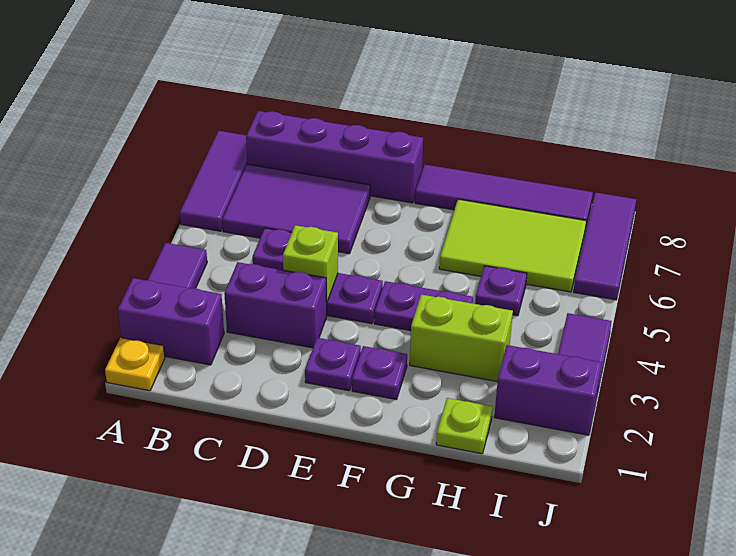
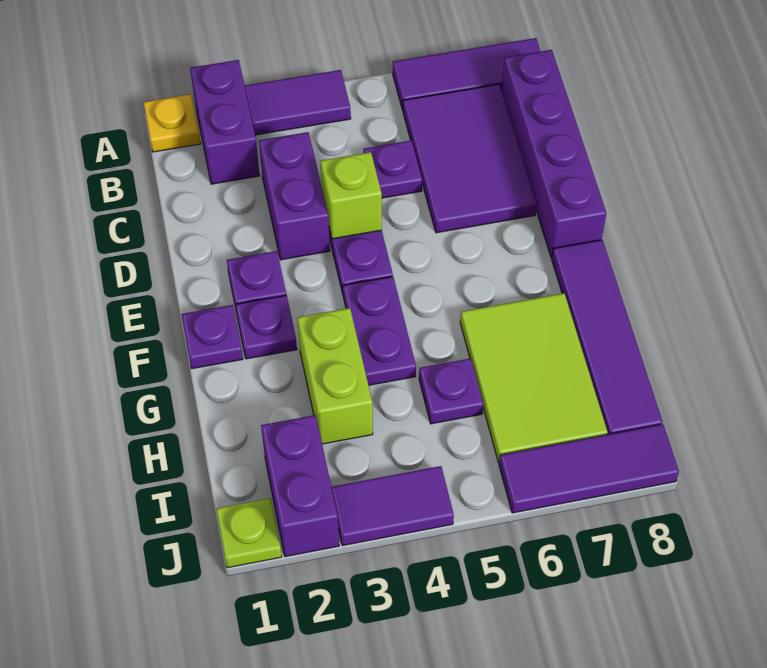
none -> purple plate F1 level 1
lime plate H1 level 1 -> lime plate J1 level 1

